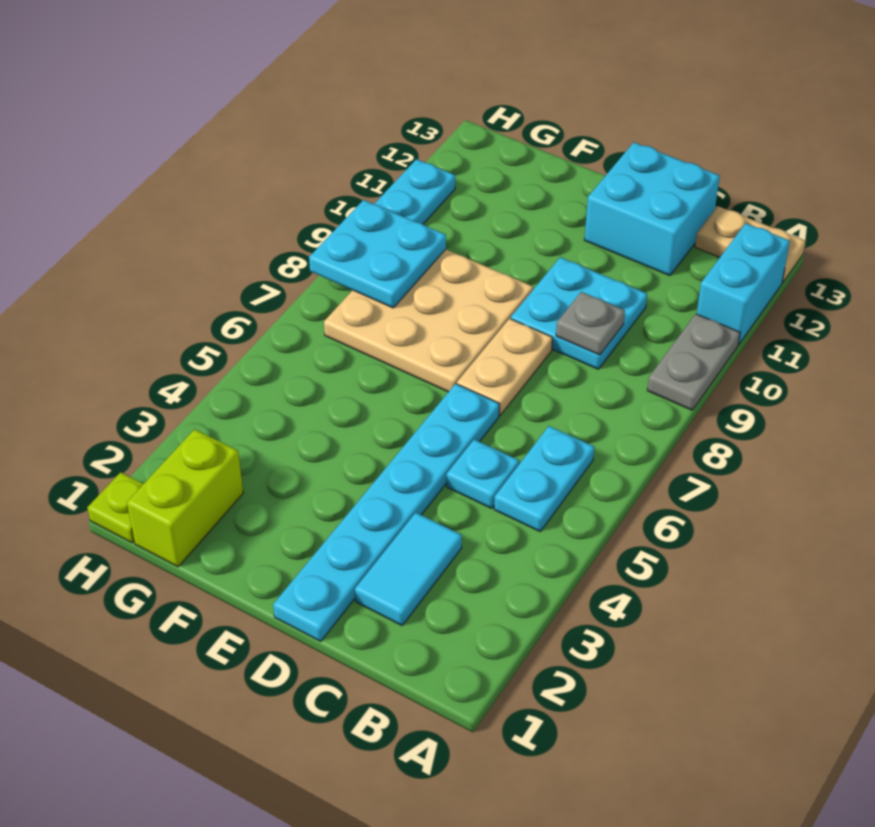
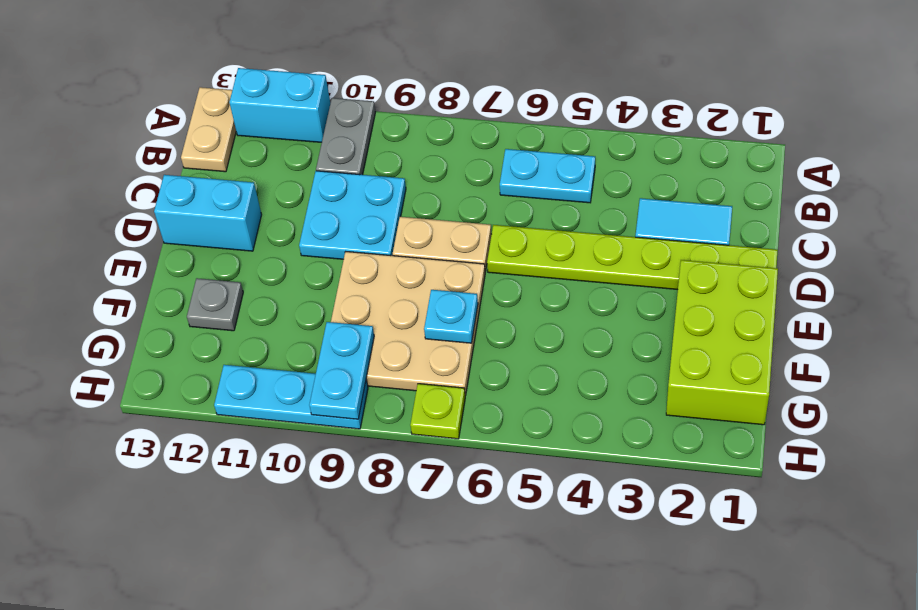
grey plate A9:A10 level 1 -> grey plate A10:B10 level 1
cyan plate C5 level 1 -> cyan plate F7 level 2
grey plate C9 level 2 -> grey plate F12 level 1
cyan brick C12:D13 level 1 -> cyan brick D12:D13 level 1
cyan plate D1:D6 level 1 -> lime plate D1:D6 level 1
lime brick G1:G2 level 1 -> lime brick E1:G2 level 1
cyan plate G8:H9 level 2 -> cyan plate G9:H9 level 2
lime plate H1 level 1 -> lime plate H7 level 1

